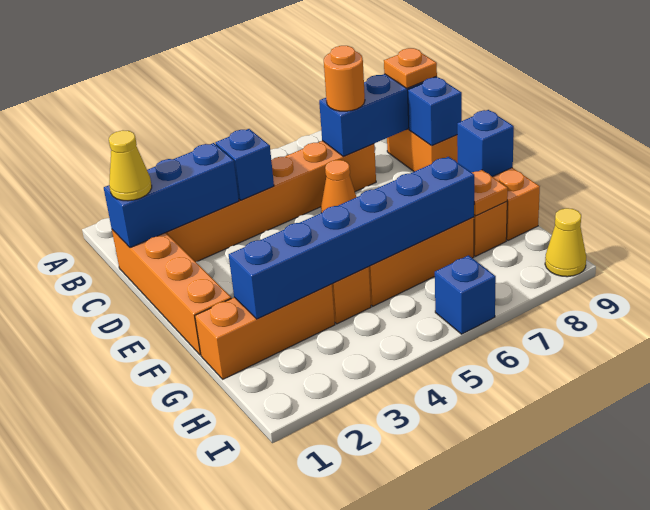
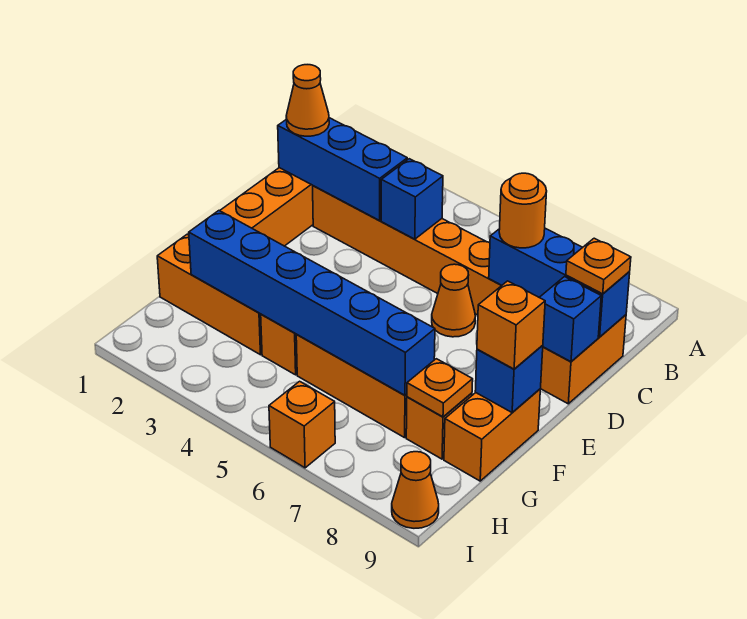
yellow cone C1 level 3 -> orange cone C1 level 3
none -> orange brick F9 level 3
blue brick I6 level 1 -> orange brick I6 level 1
yellow cone I9 level 1 -> orange cone I9 level 1

